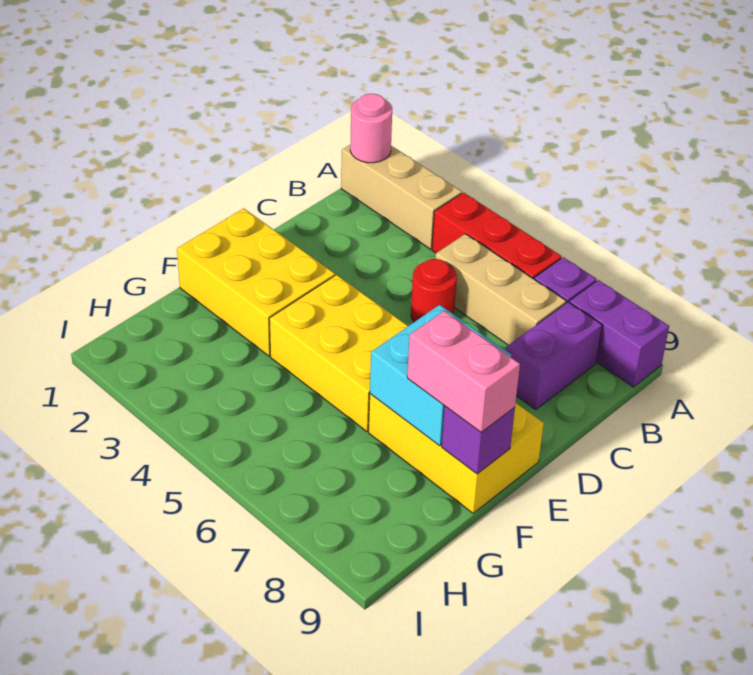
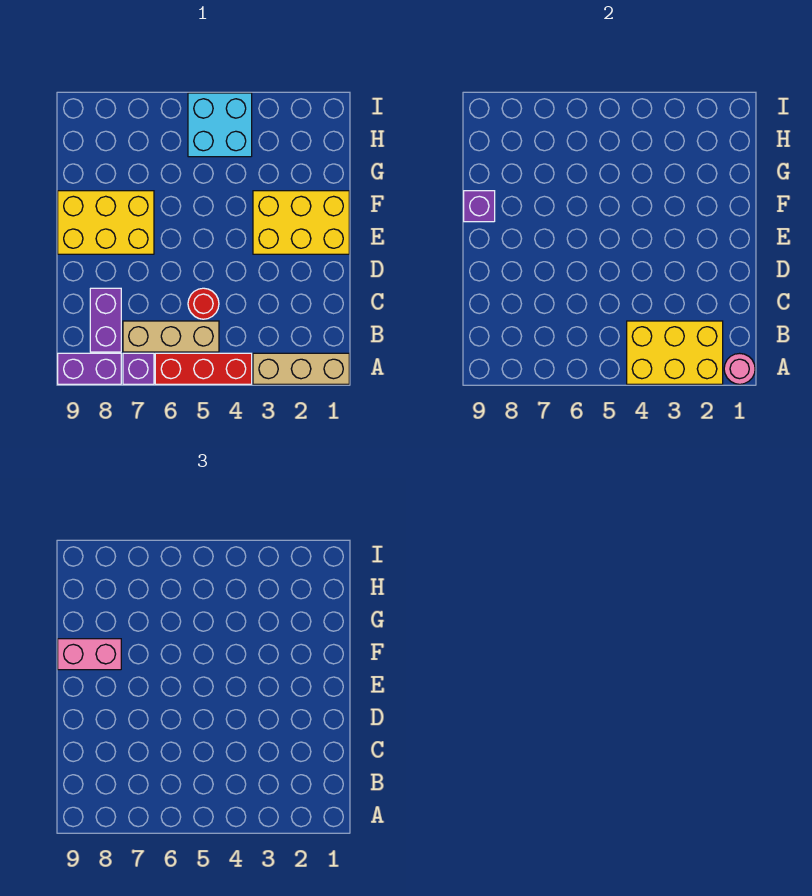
yellow brick E4:F6 level 1 -> yellow brick A2:B4 level 2
cyan brick E7:F8 level 2 -> cyan brick H4:I5 level 1

